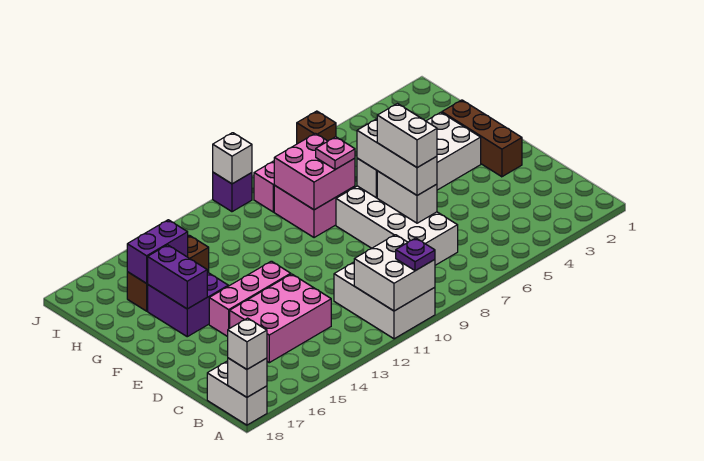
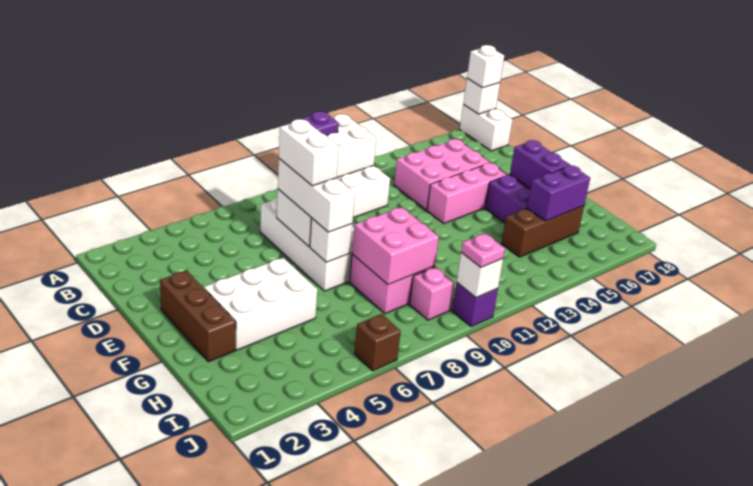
pink plate G8 level 3 -> pink plate J10 level 3

